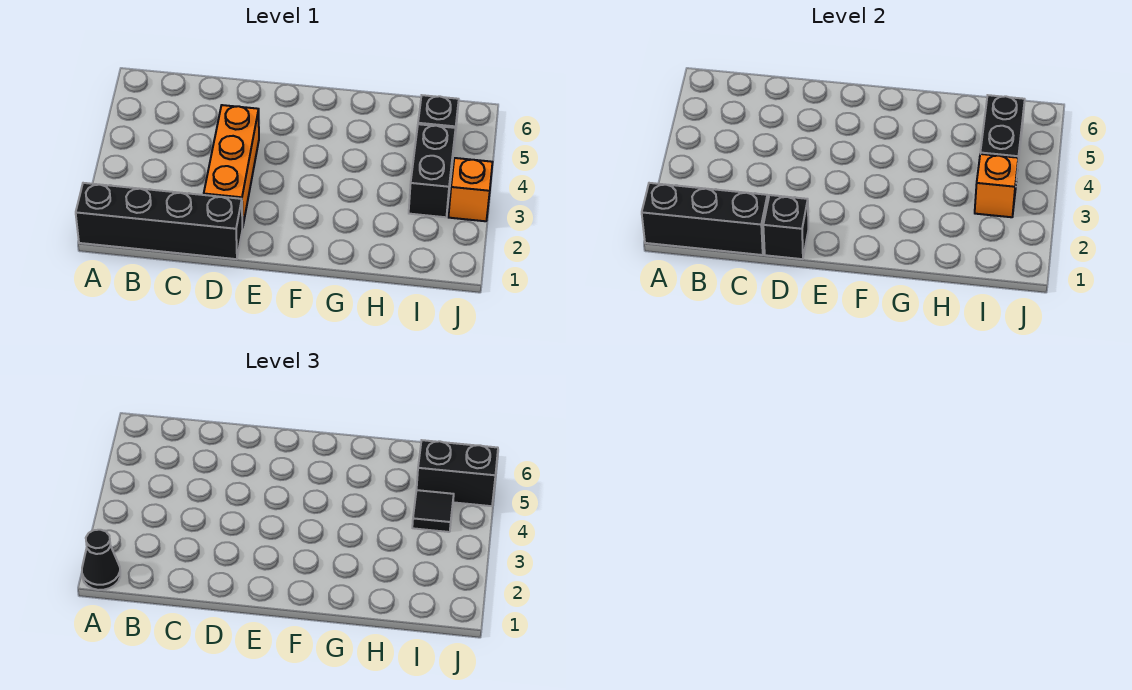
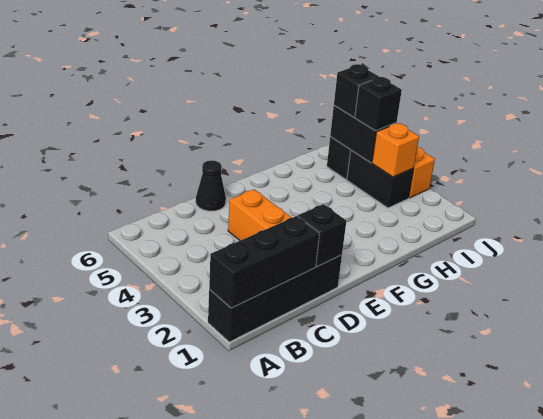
black cone A1 level 3 -> black cone D6 level 1
black tile I4 level 3 -> black brick I4 level 3
black brick I5:J5 level 3 -> black brick I5 level 3

